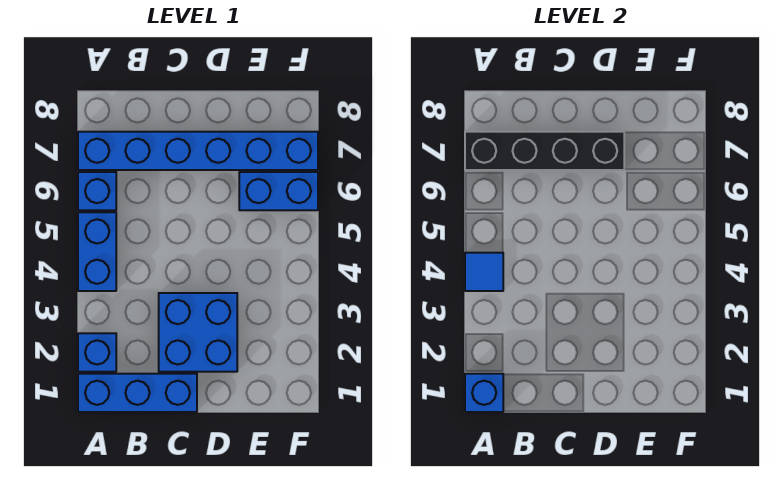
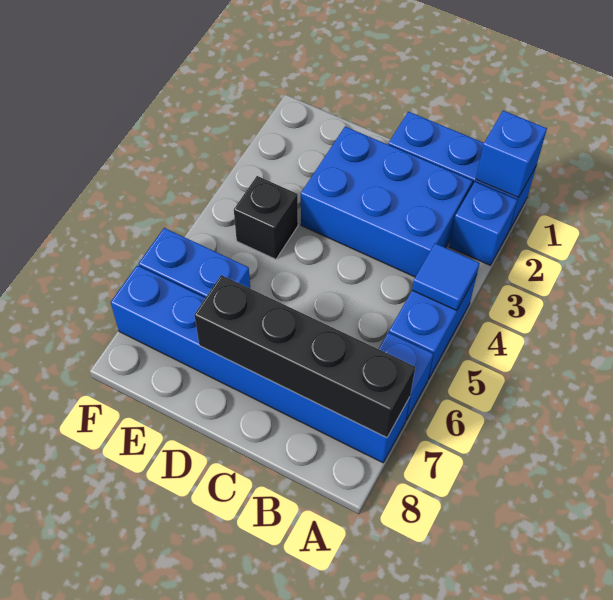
blue brick C2:D3 level 1 -> blue brick B2:D3 level 1
none -> black brick E4 level 1

